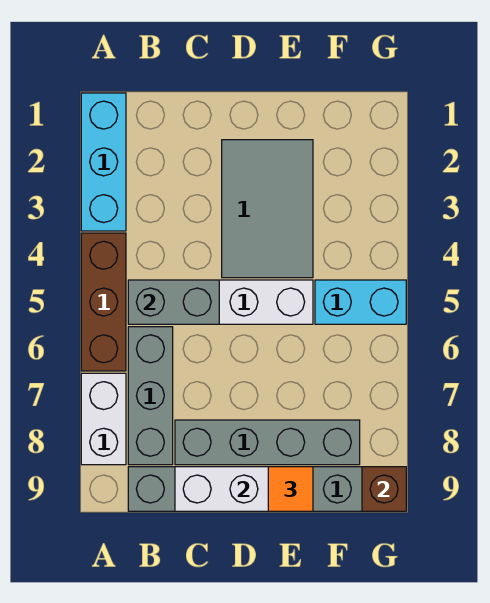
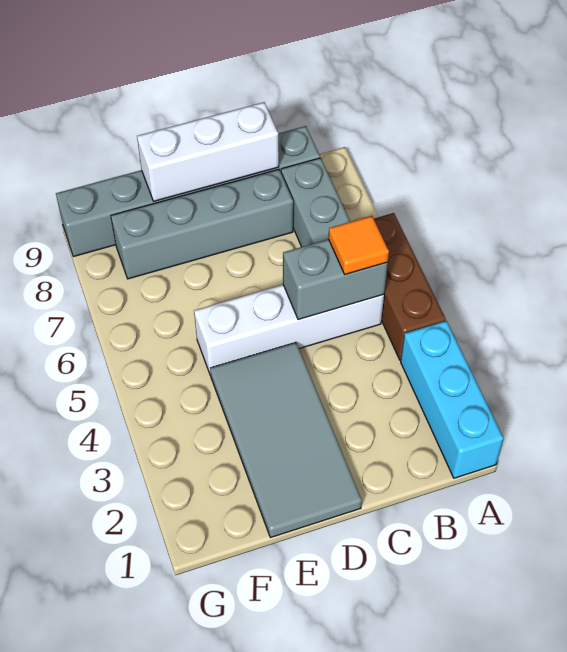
white brick A7:A8 level 1 -> none
grey tile D2:E4 level 1 -> grey tile D1:E4 level 1
orange tile E9 level 3 -> orange tile B5 level 3
cyan brick F5:G5 level 1 -> none
brown brick G9 level 2 -> none

